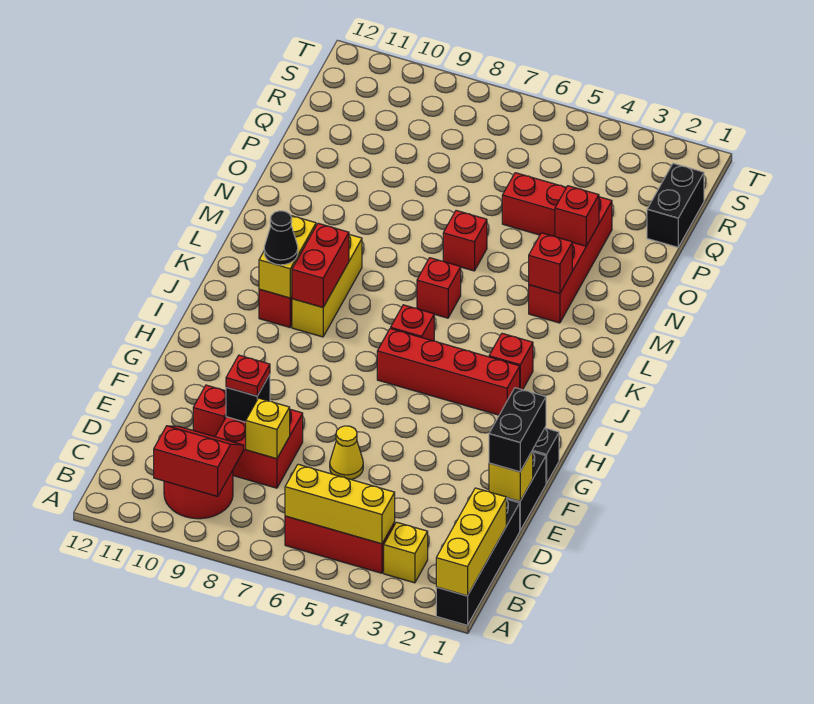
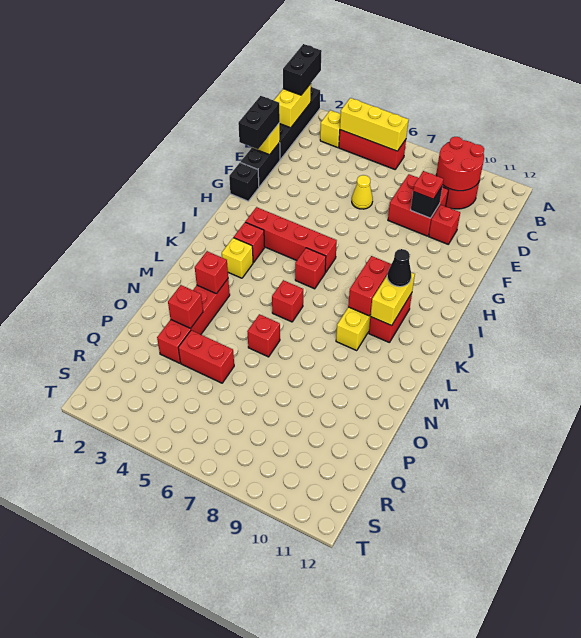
yellow brick A1:C1 level 2 -> yellow brick B1:C1 level 2
red slope B9:C10 level 2 top B -> red round brick B9:C10 level 2
yellow brick D8 level 2 -> yellow brick K3 level 1
black brick Q1:R1 level 1 -> black brick A1:B1 level 3

